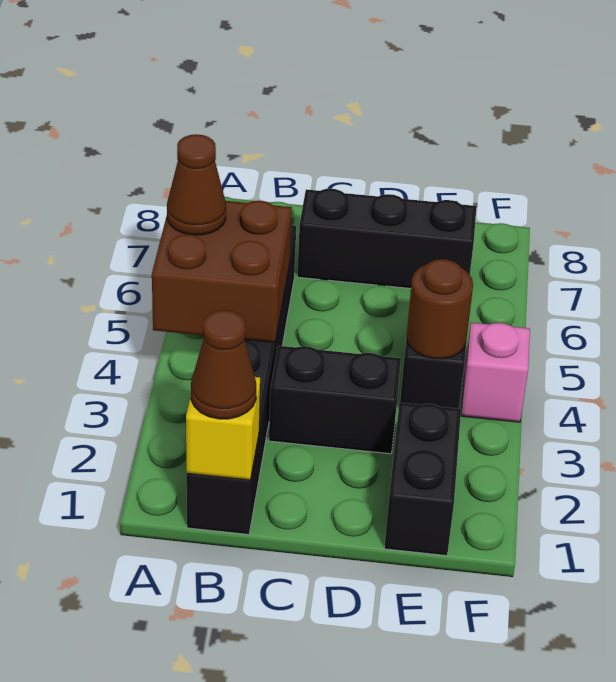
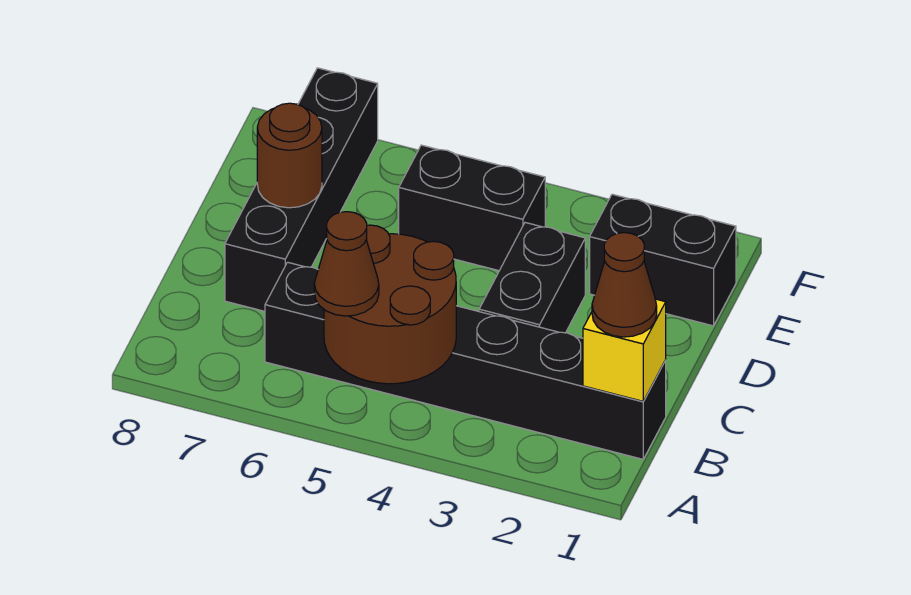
brown brick A4:B5 level 2 -> brown round brick A4:B5 level 2
black brick C7:E7 level 1 -> black brick C7:F7 level 1
brown round brick E4 level 2 -> brown round brick D7 level 2
pink brick F4 level 1 -> none

